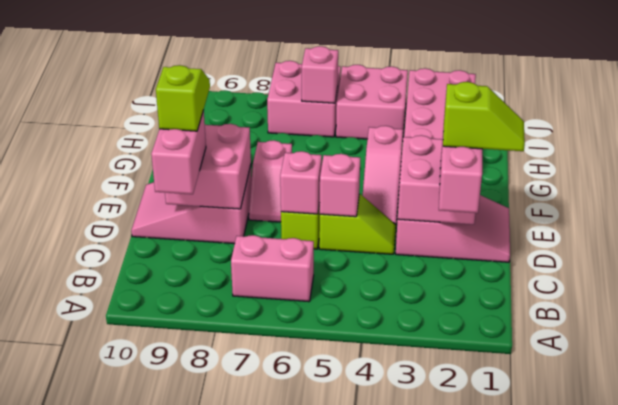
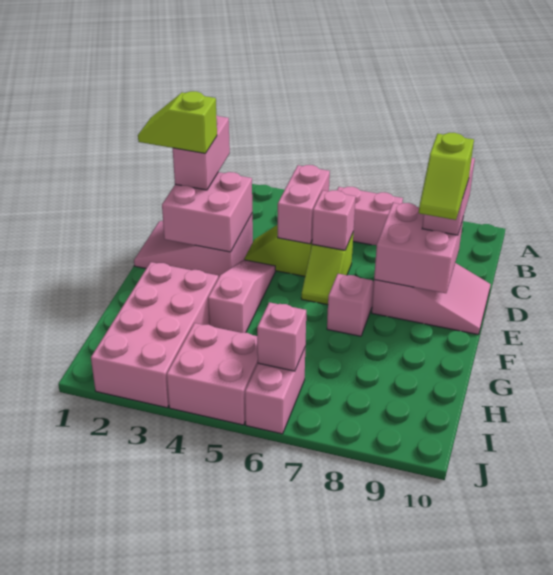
pink brick D5 level 2 -> pink brick C5:D5 level 2
pink brick I6:J7 level 1 -> pink brick I6:J6 level 1

